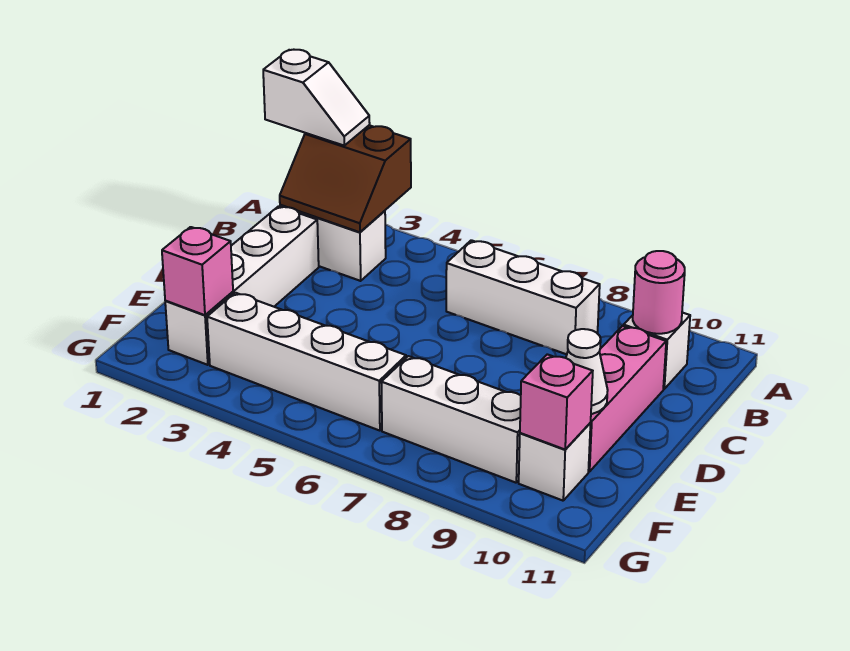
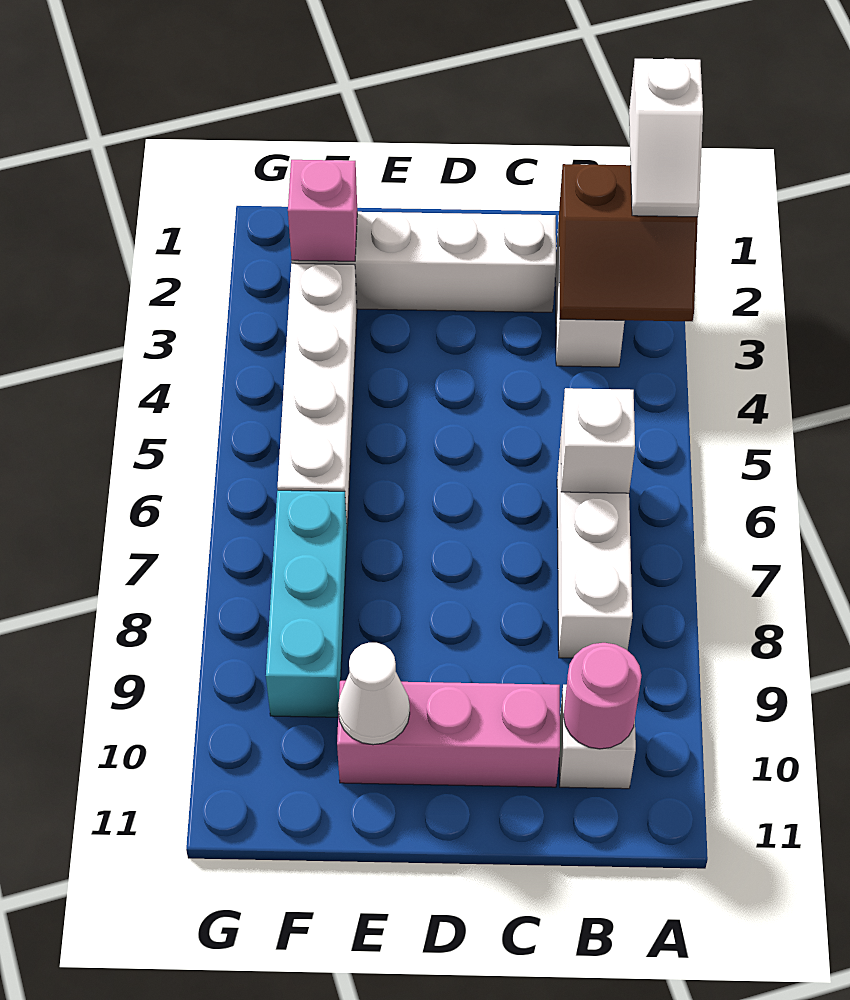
brown slope A2:B3 level 2 top A -> brown slope A2:B3 level 2 top 2
white brick F7:F9 level 1 -> cyan brick F7:F9 level 1
white brick F10 level 1 -> white brick B6 level 2
pink brick F10 level 2 -> none

